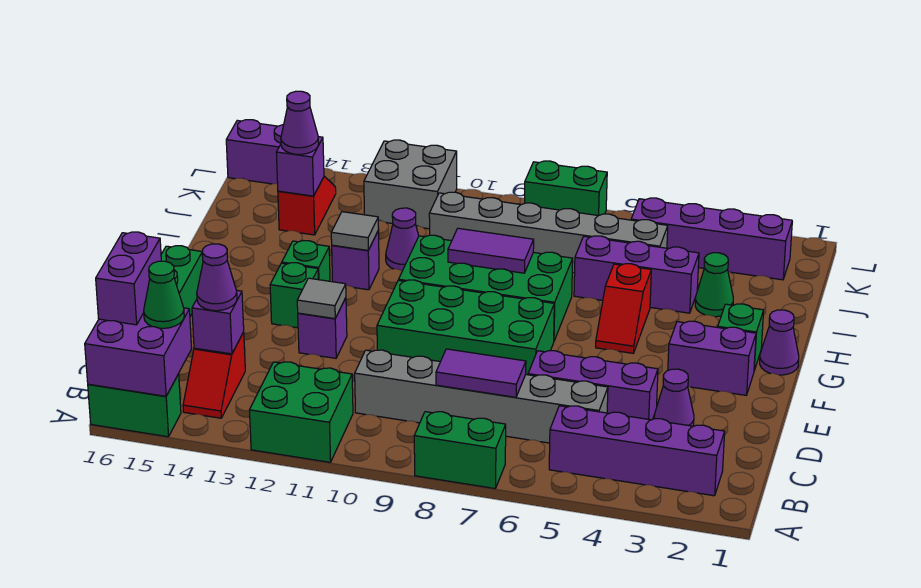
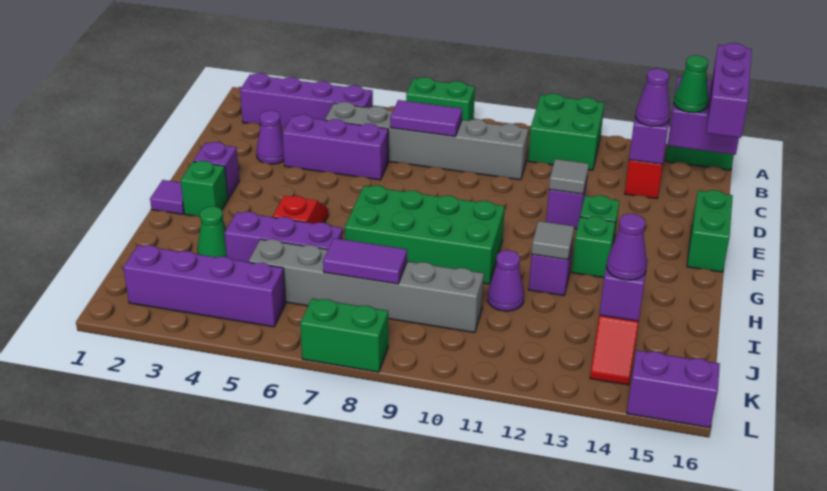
purple brick B16:C16 level 3 -> purple brick A16:C16 level 3
green brick E7:F10 level 1 -> none
purple brick F2:F3 level 1 -> purple brick F2 level 1
purple cone G1 level 1 -> purple tile G1 level 1
purple tile H8:H9 level 2 -> purple tile J7:J8 level 2
grey brick K11:L12 level 1 -> none

